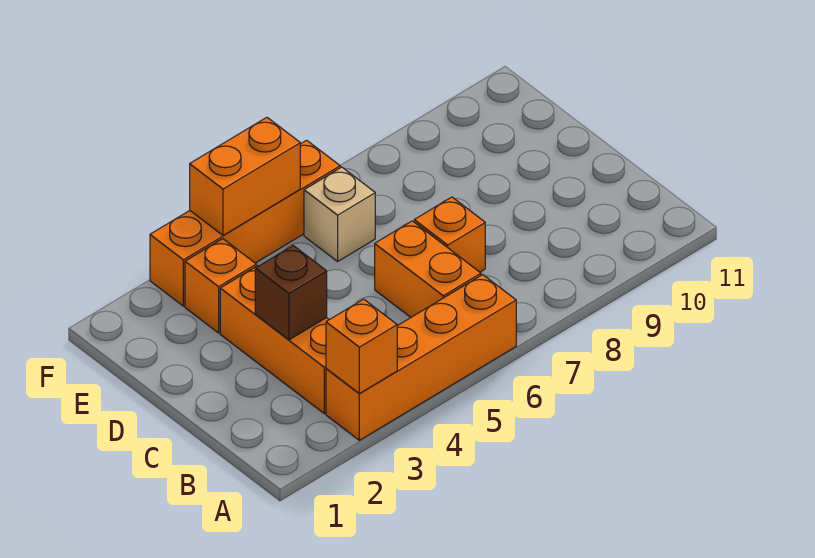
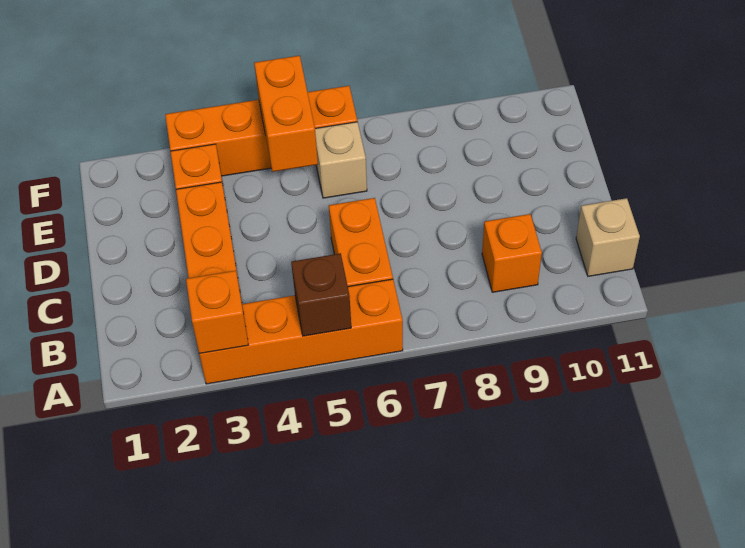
none -> tan brick B11 level 1
brown brick C3 level 2 -> brown brick A5 level 2
orange brick C7 level 1 -> orange brick B9 level 1
orange brick F4:F5 level 2 -> orange brick E5:F5 level 2

